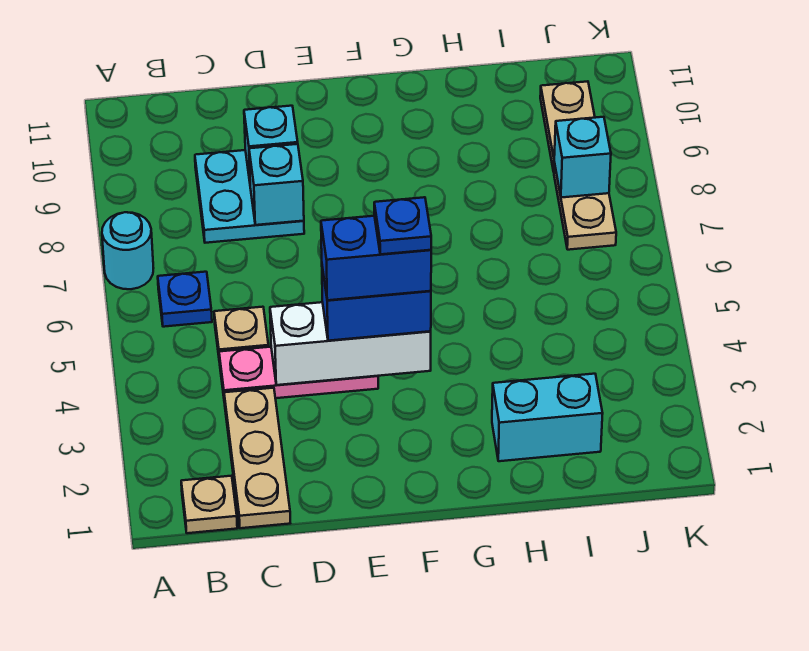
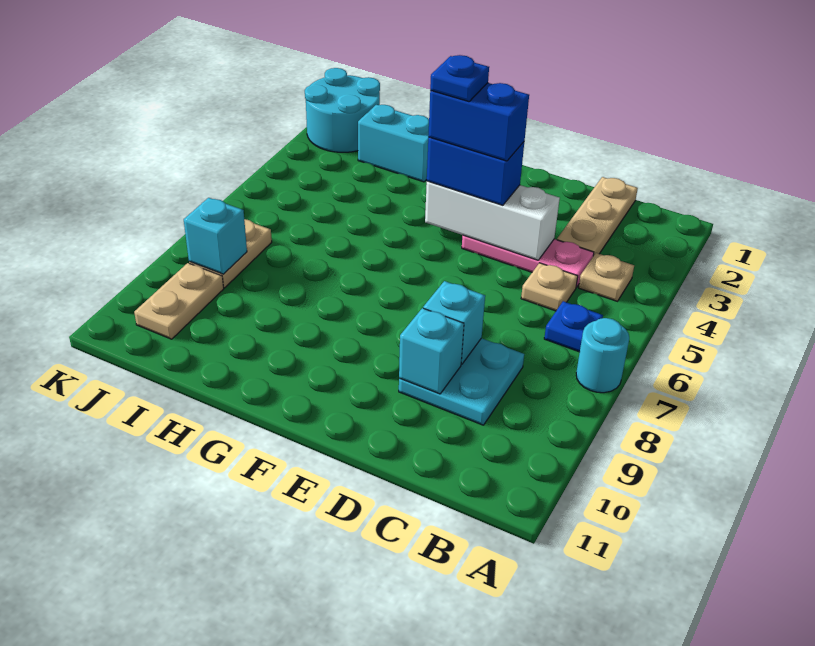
tan plate B1 level 1 -> tan plate B4 level 1
none -> cyan round brick J1:K2 level 1

